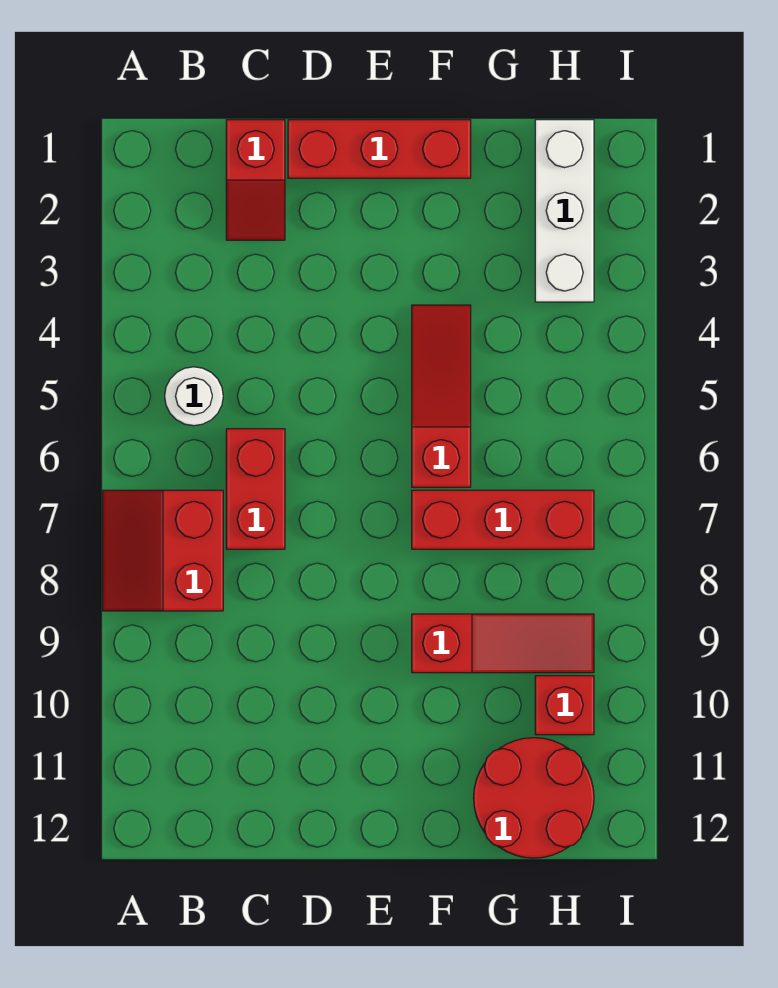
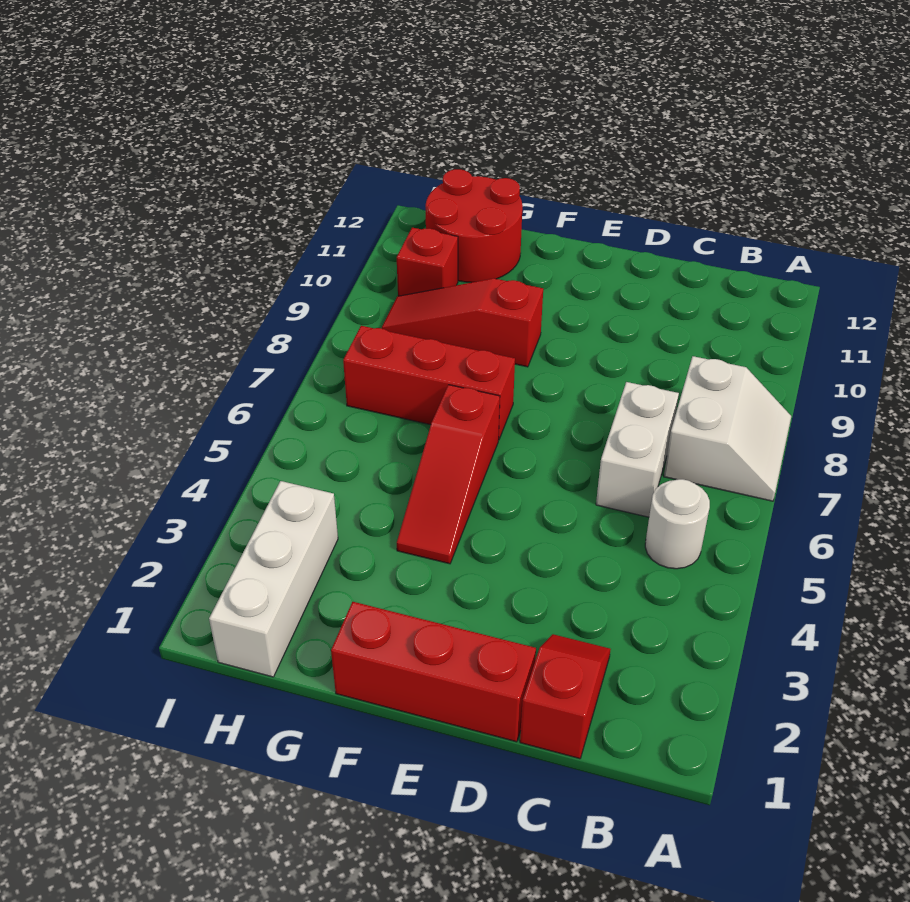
red slope A7:B8 level 1 top B -> white slope A7:B8 level 1 top B
red brick C6:C7 level 1 -> white brick C6:C7 level 1

